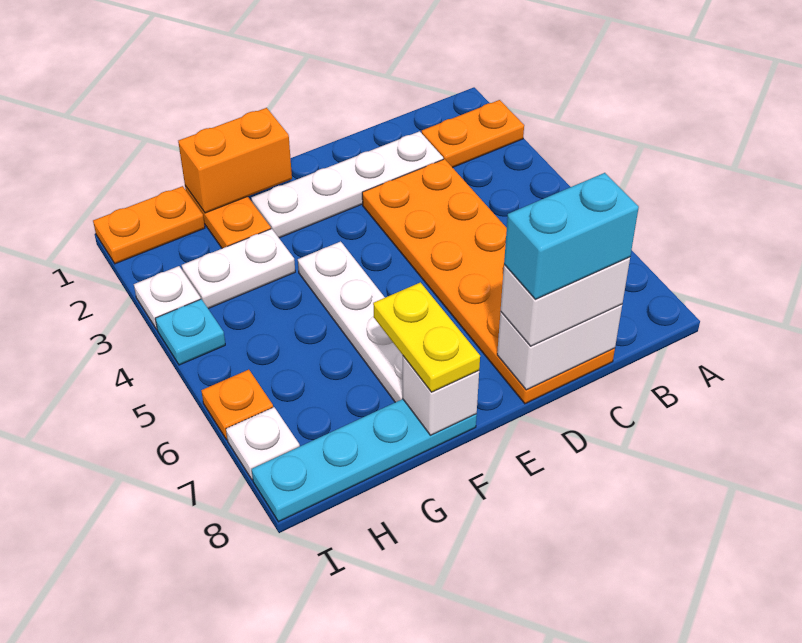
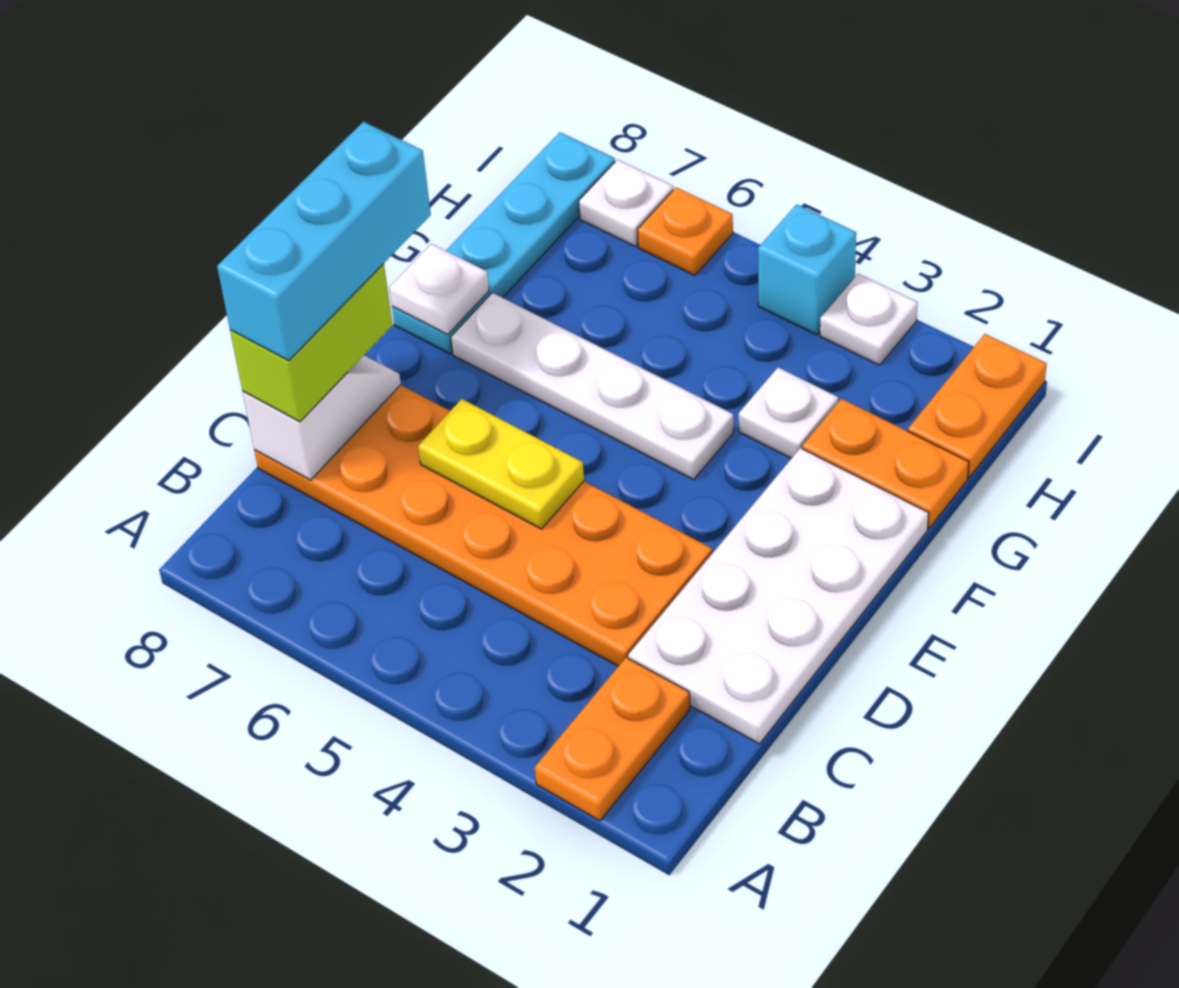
white plate C2:F2 level 1 -> white plate C1:F2 level 1
white brick C8:D8 level 2 -> white slope C8:D8 level 2 top C
white brick C8:D8 level 3 -> lime brick C8:D8 level 3
cyan brick C8:D8 level 4 -> cyan brick C8:E8 level 4
orange brick F1:G1 level 2 -> none
yellow plate F7:F8 level 3 -> yellow plate D5:D6 level 2
white brick F8 level 2 -> white plate F8 level 2
white plate G3:H3 level 1 -> white plate G3 level 1
cyan plate I4 level 1 -> cyan brick I4 level 1

